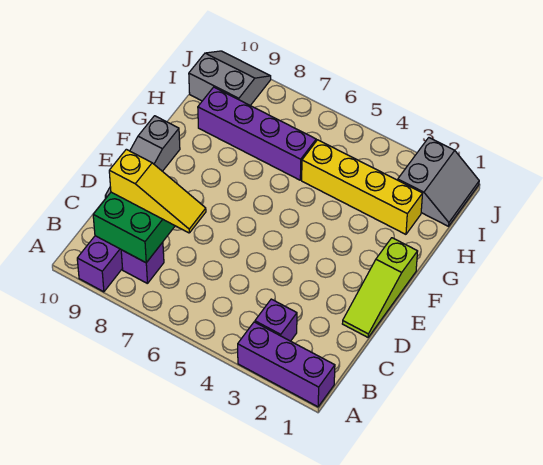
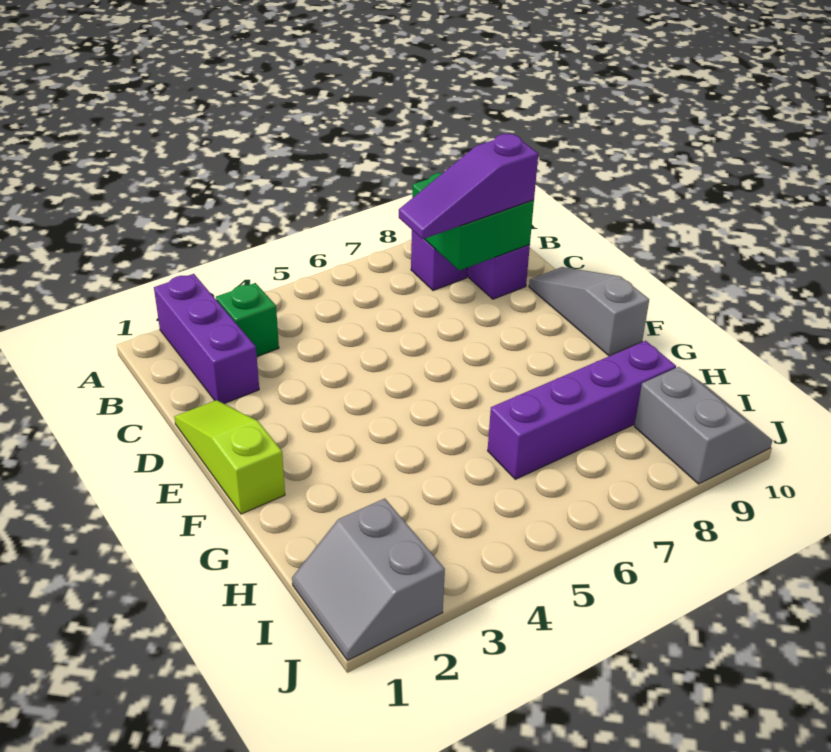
purple brick A1:A3 level 1 -> purple brick A2:C2 level 1
purple brick B3 level 1 -> green brick B3 level 1
yellow slope C7:C9 level 3 top 9 -> purple slope C7:C9 level 3 top 9
yellow brick H2:H5 level 1 -> none
grey slope I9:J10 level 1 top I -> grey slope I9:J10 level 1 top 9

